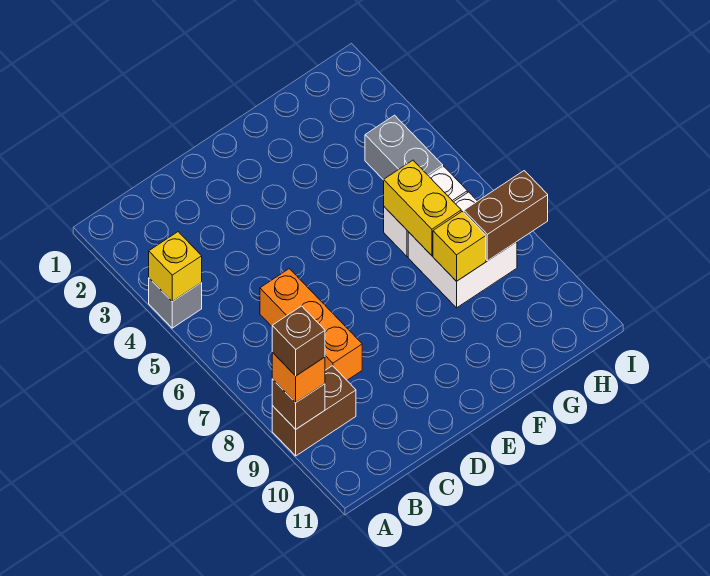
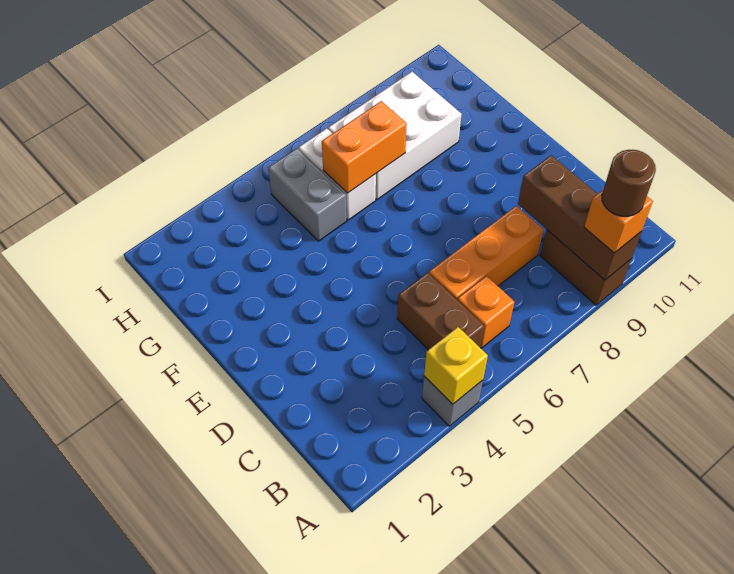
brown brick A9 level 2 -> brown brick A9:C9 level 2
brown brick A9 level 4 -> brown round brick A9 level 4
none -> orange brick B6 level 1
yellow brick G6:G7 level 2 -> orange brick G6:G7 level 2
white brick G7:H8 level 1 -> white brick G7:H9 level 1
yellow brick G8 level 2 -> none
grey brick H4:H5 level 1 -> grey brick G5:H5 level 1
brown brick H8:I8 level 2 -> brown brick B5:C5 level 1

